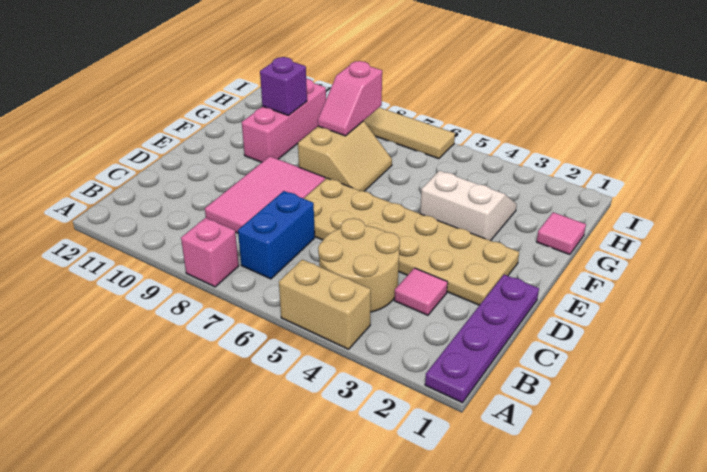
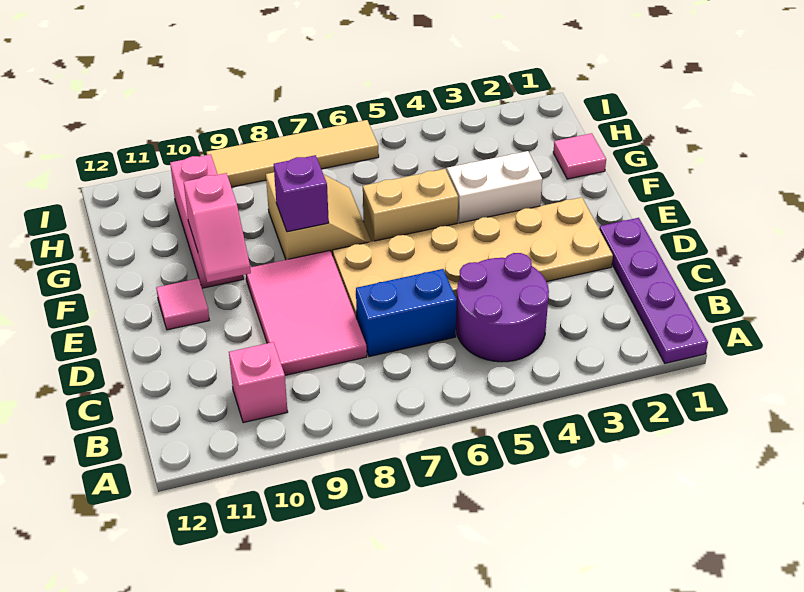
tan brick A4:A5 level 1 -> tan brick F5:F6 level 1
pink brick A8 level 1 -> pink brick B10 level 1
tan round brick B4:C5 level 1 -> purple round brick B4:C5 level 1
blue brick B7:C7 level 1 -> blue brick C6:C7 level 1
pink tile C3 level 1 -> pink tile E11 level 1
pink slope G8:H8 level 2 top H -> pink slope E10:F10 level 2 top F
purple brick G10 level 2 -> purple brick F8 level 2

